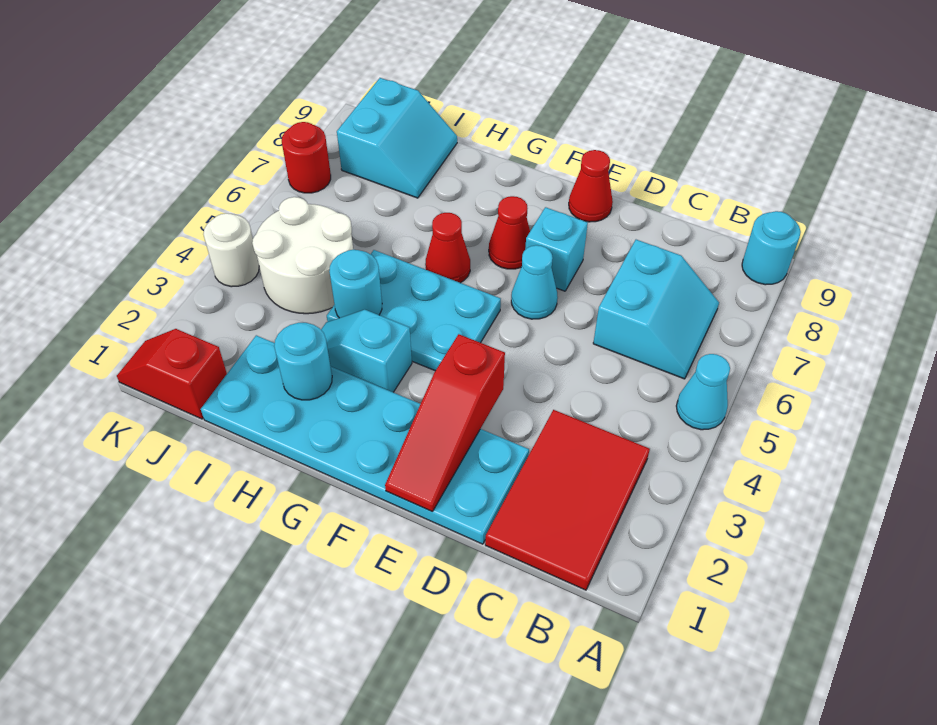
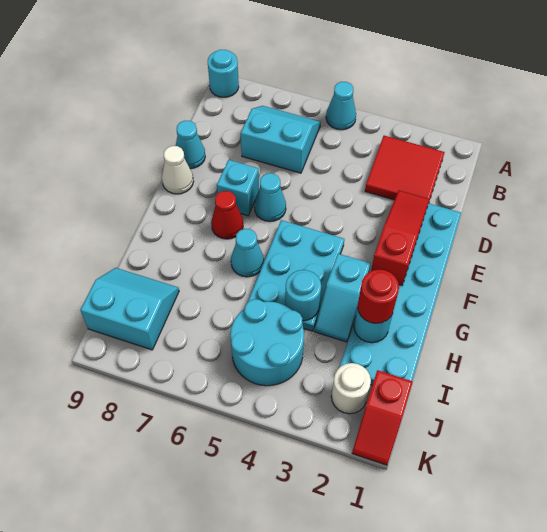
red tile B1:C3 level 1 -> red tile B2:C3 level 1
none -> cyan cone D9 level 1
red slope E1:E3 level 2 top 3 -> red slope D2:F2 level 2 top F
red cone E9 level 1 -> white cone E9 level 1
red cone G6 level 1 -> cyan cone G6 level 1
white round brick I4:J5 level 1 -> cyan round brick I4:J5 level 1
white round brick K4 level 1 -> white round brick J2 level 1
red round brick K7 level 1 -> red round brick H2 level 3

